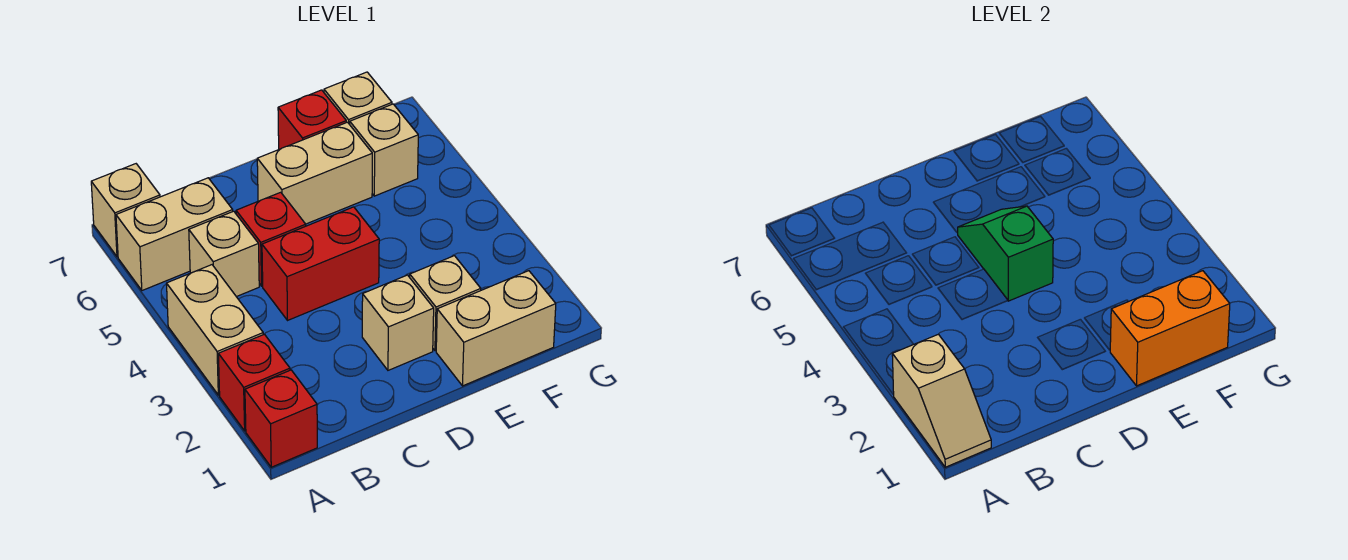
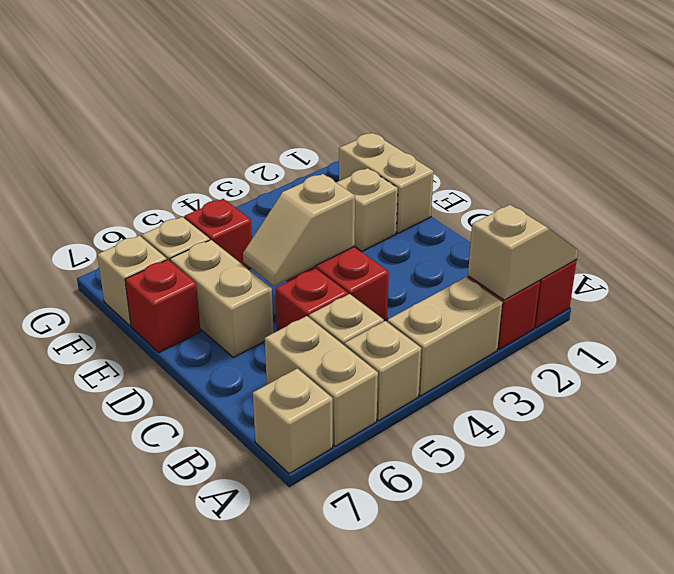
tan brick D2 level 1 -> tan brick A5 level 1
green slope D4:D5 level 2 top 4 -> tan slope D4:D5 level 2 top 4
orange brick E1:F1 level 2 -> none
none -> red brick F5 level 1

